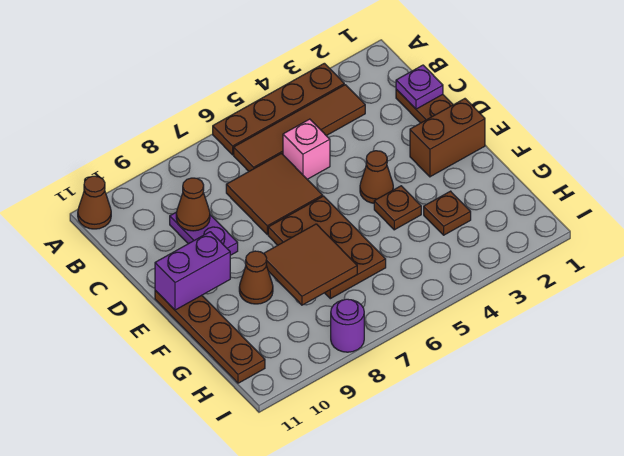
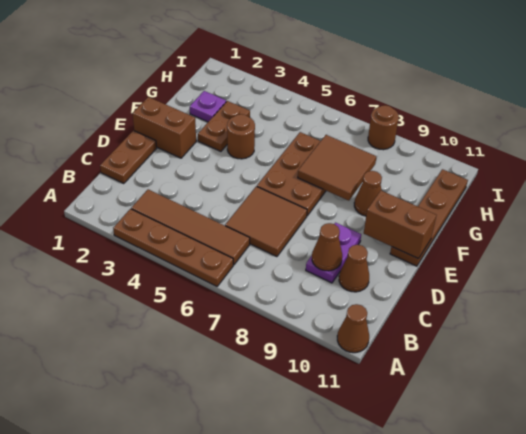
purple plate C1 level 2 -> purple plate G2 level 1
pink brick C5 level 1 -> none
brown cone E4 level 1 -> brown cone C10 level 1
purple brick E10:E11 level 2 -> brown brick E10:E11 level 2
brown plate F4 level 1 -> brown round brick F4 level 1
brown plate G3 level 1 -> brown plate F3:G3 level 1
purple round brick I8 level 1 -> brown round brick I8 level 1

